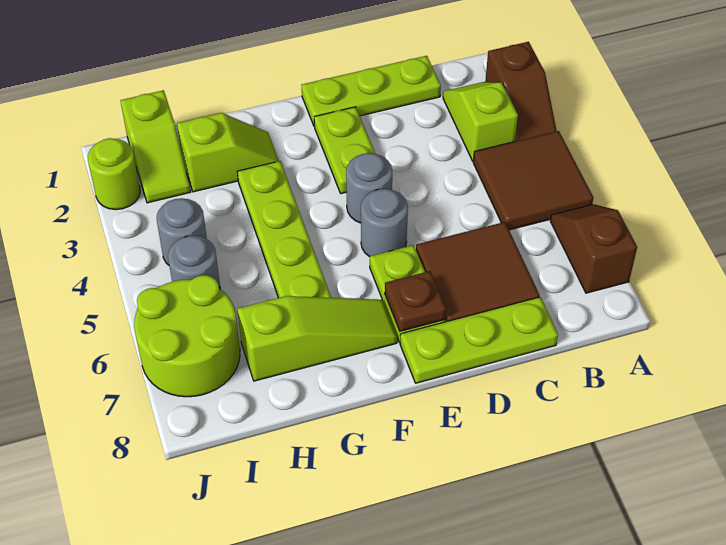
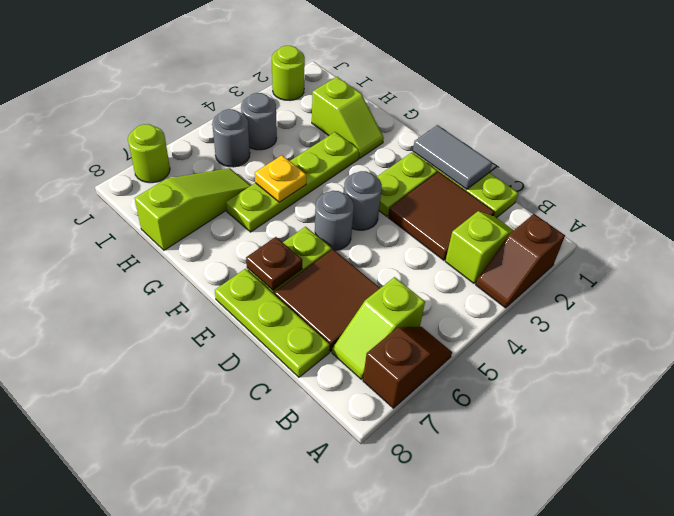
brown tile A4:B5 level 1 -> brown tile C2:D3 level 1
none -> grey tile D1:E1 level 2
lime slope F7:H7 level 1 top H -> lime slope H6:H8 level 1 top 8
none -> yellow plate G5 level 2
lime slope I1:I2 level 1 top 1 -> lime slope B6:B7 level 1 top 6
lime round brick I6:J7 level 1 -> lime round brick J7 level 1

